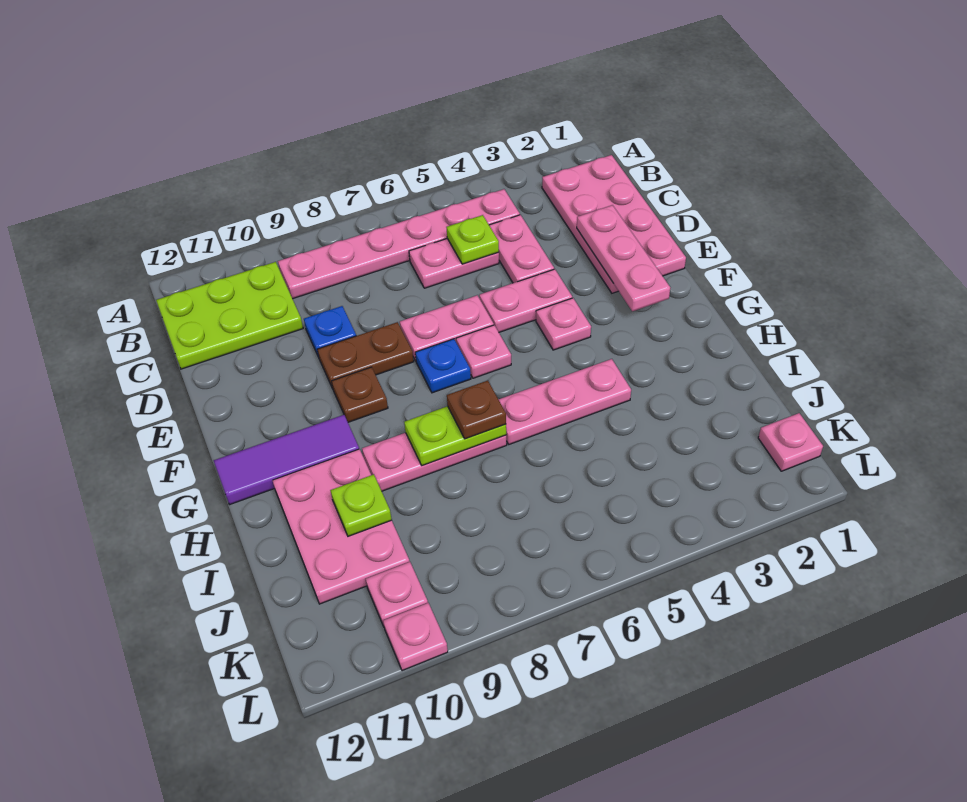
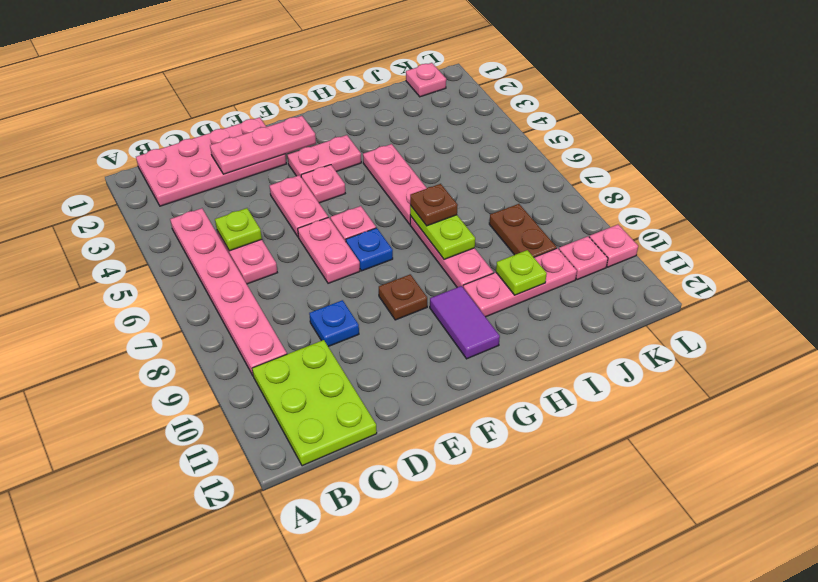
pink plate C4:D4 level 1 -> pink plate F3:G3 level 1
brown plate E8:E9 level 1 -> brown plate J8:J9 level 1
purple tile G10:G12 level 1 -> purple tile G10:G11 level 1
pink plate H10:J11 level 1 -> pink plate H10:J10 level 1

